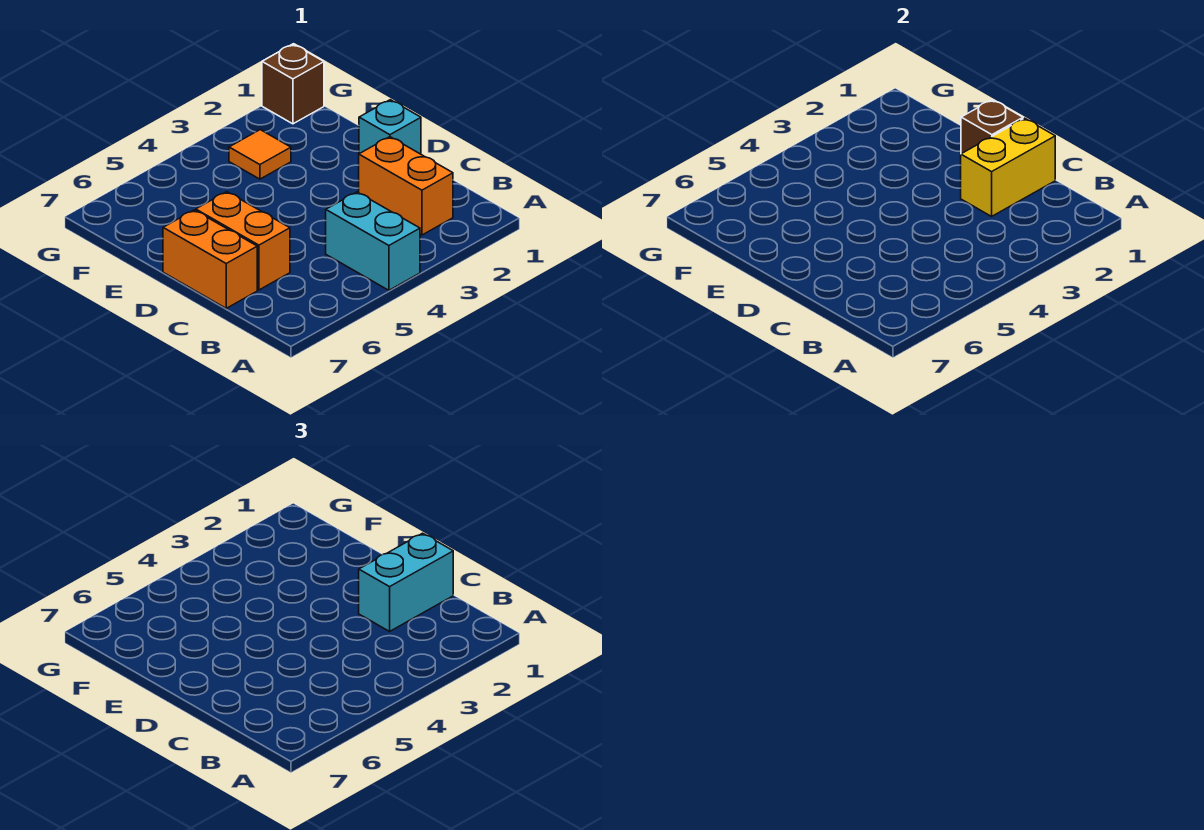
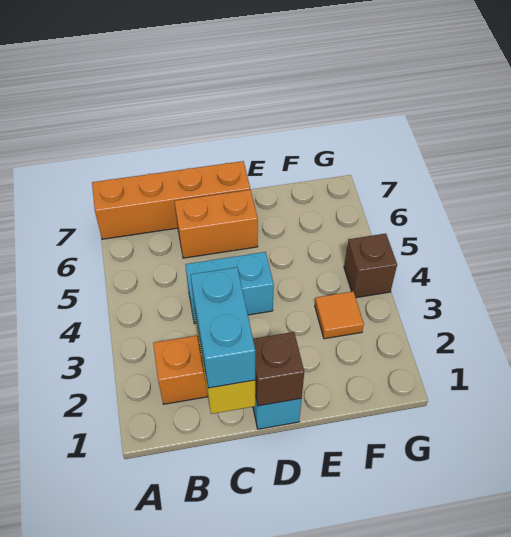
cyan brick A4:B4 level 1 -> cyan brick C4:D4 level 1
orange brick C7:D7 level 1 -> orange brick A7:D7 level 1
brown brick G1 level 1 -> brown brick G4 level 1

